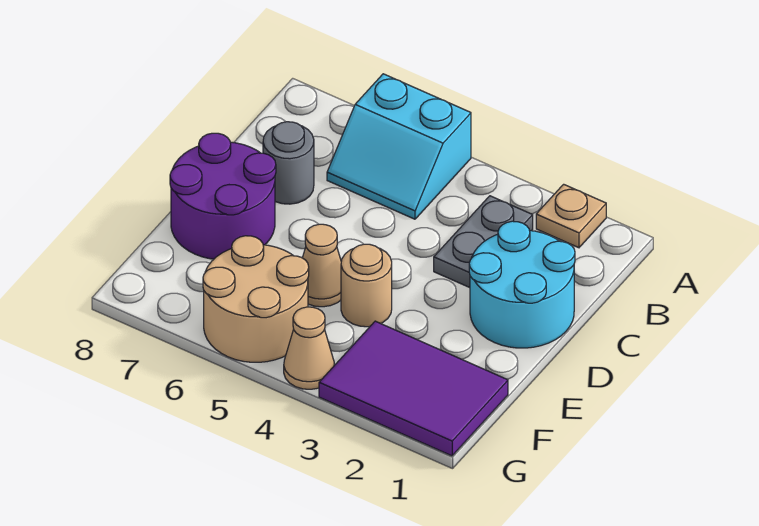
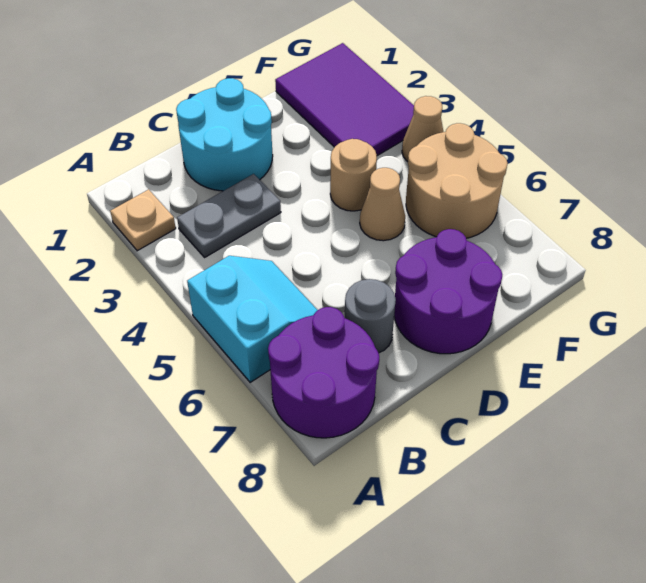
none -> purple round brick A7:B8 level 1

